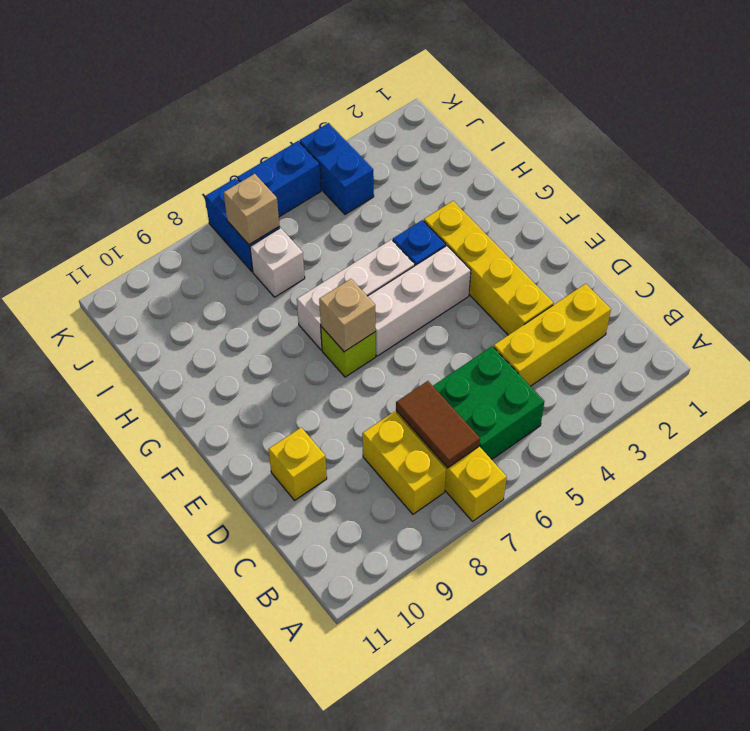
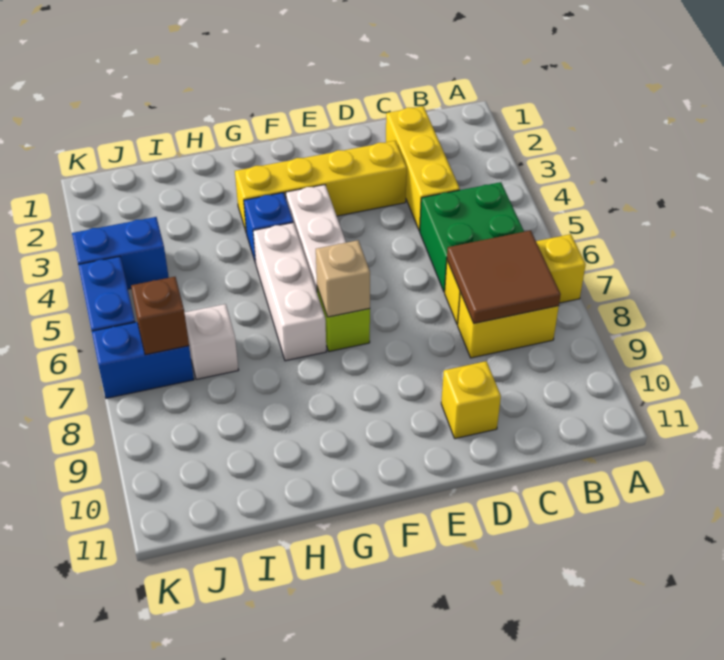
brown tile B7:C7 level 2 -> brown tile B7:C8 level 2
tan brick J7 level 2 -> brown brick J7 level 2

